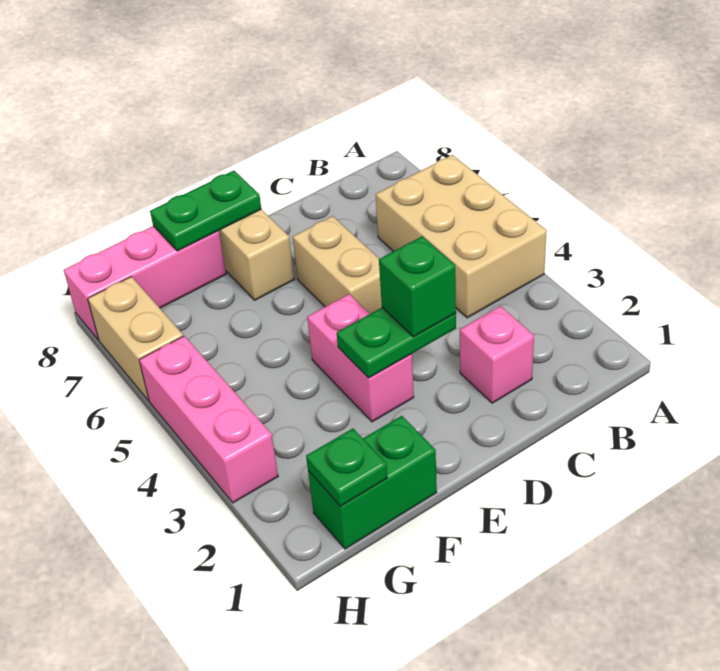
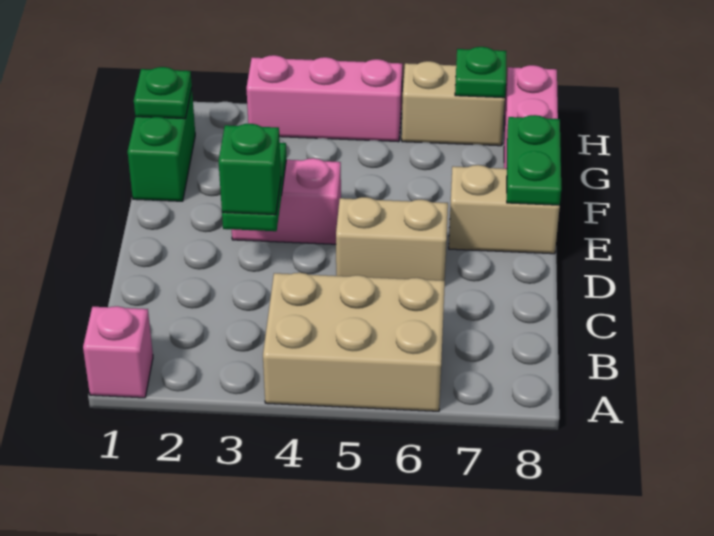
pink brick C2 level 1 -> pink brick A1 level 1
none -> green plate H7 level 2

